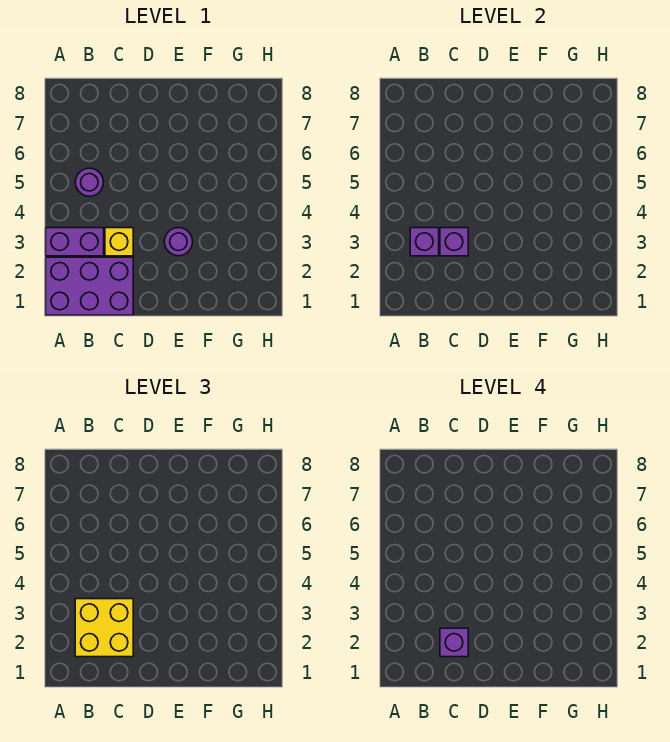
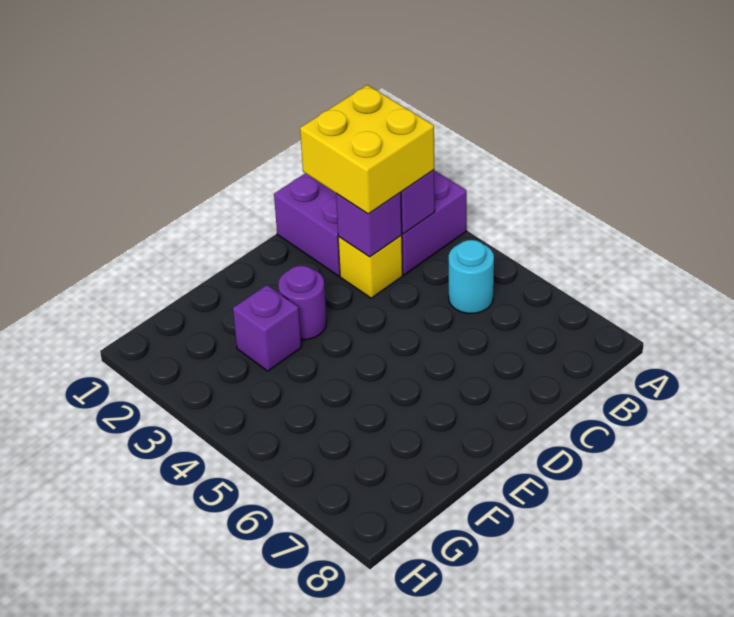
purple round brick B5 level 1 -> cyan round brick B5 level 1
purple brick C2 level 4 -> purple brick F3 level 1

